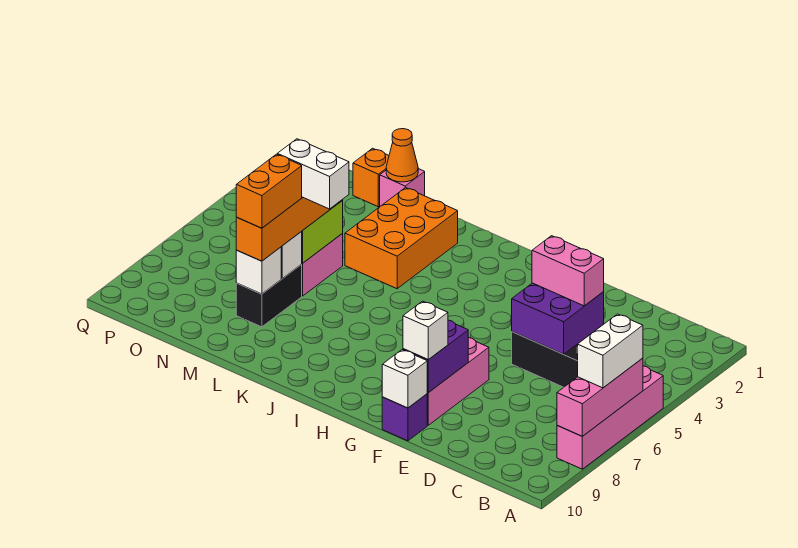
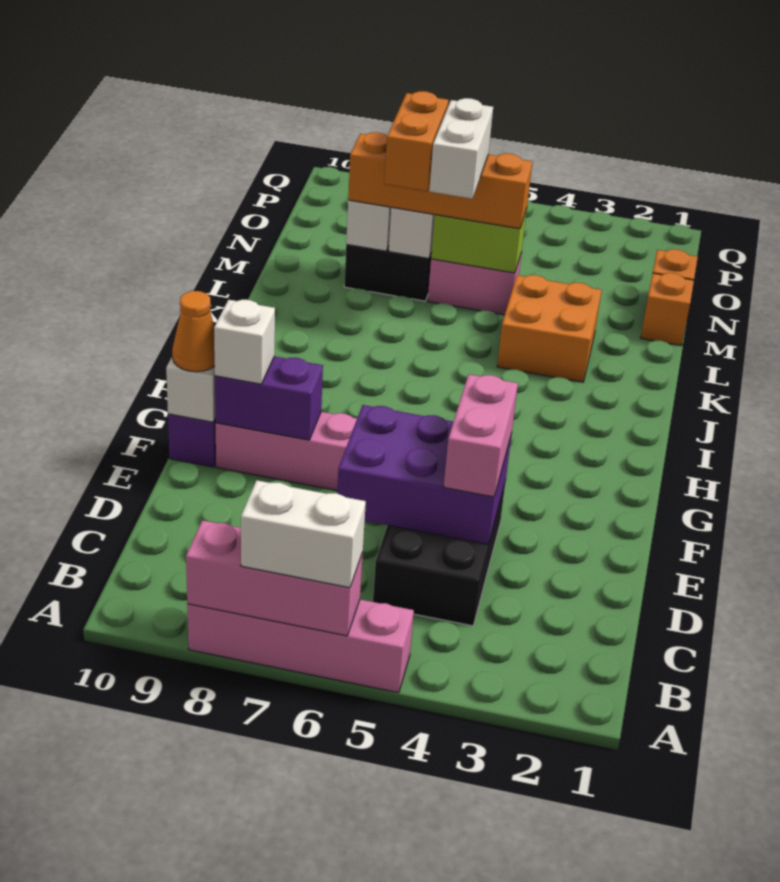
purple brick D4:E5 level 2 -> purple brick D4:E6 level 2
orange brick K2:L4 level 1 -> orange brick K3:L4 level 1
pink brick M1 level 1 -> orange brick M1 level 1
orange cone M1 level 2 -> orange cone F10 level 3
orange brick M7:M8 level 4 -> orange brick L7:M7 level 4

